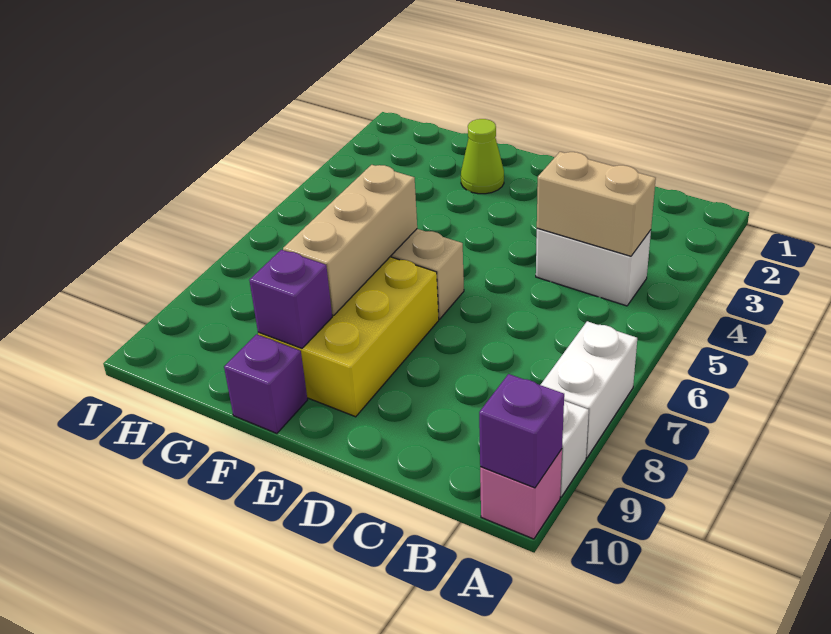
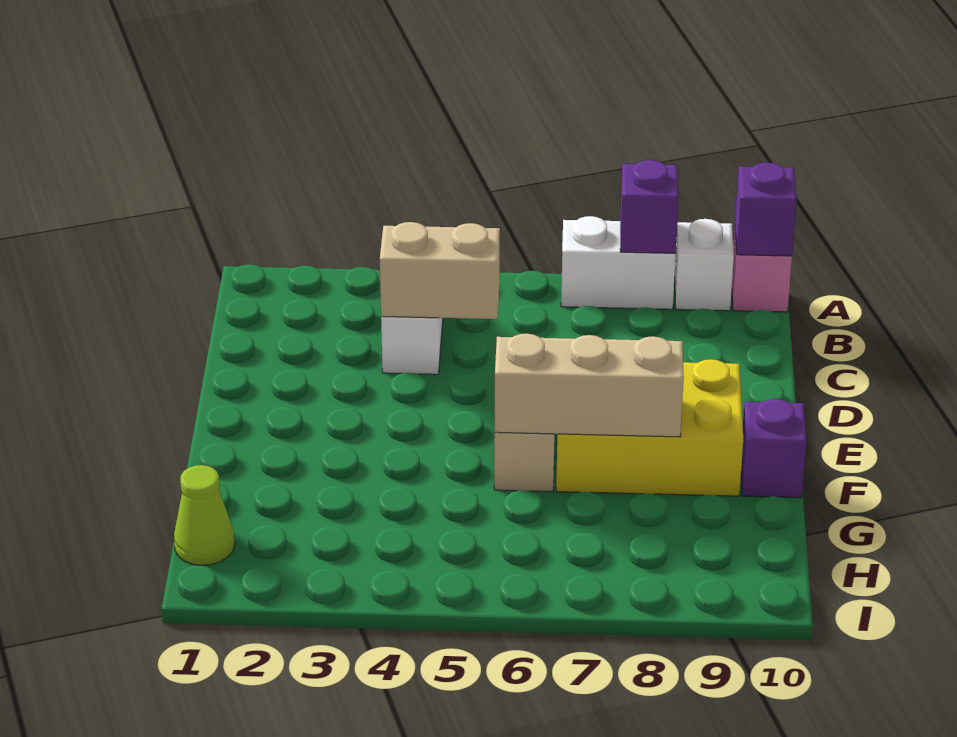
tan brick B4:C4 level 2 -> tan brick C4:C5 level 2
lime cone F2 level 1 -> lime cone H1 level 1
purple brick F9 level 2 -> purple brick A8 level 2

